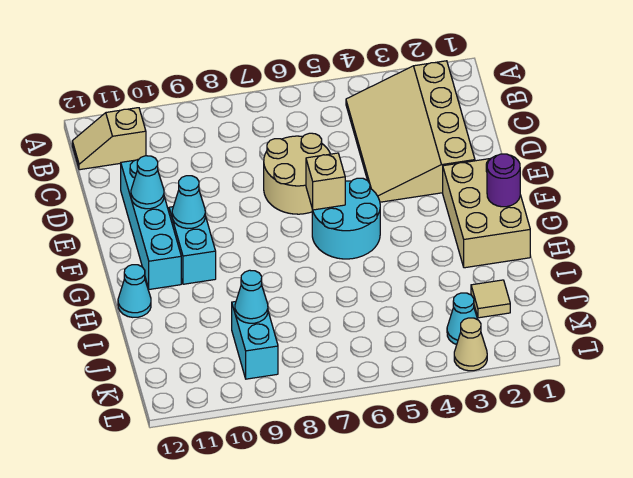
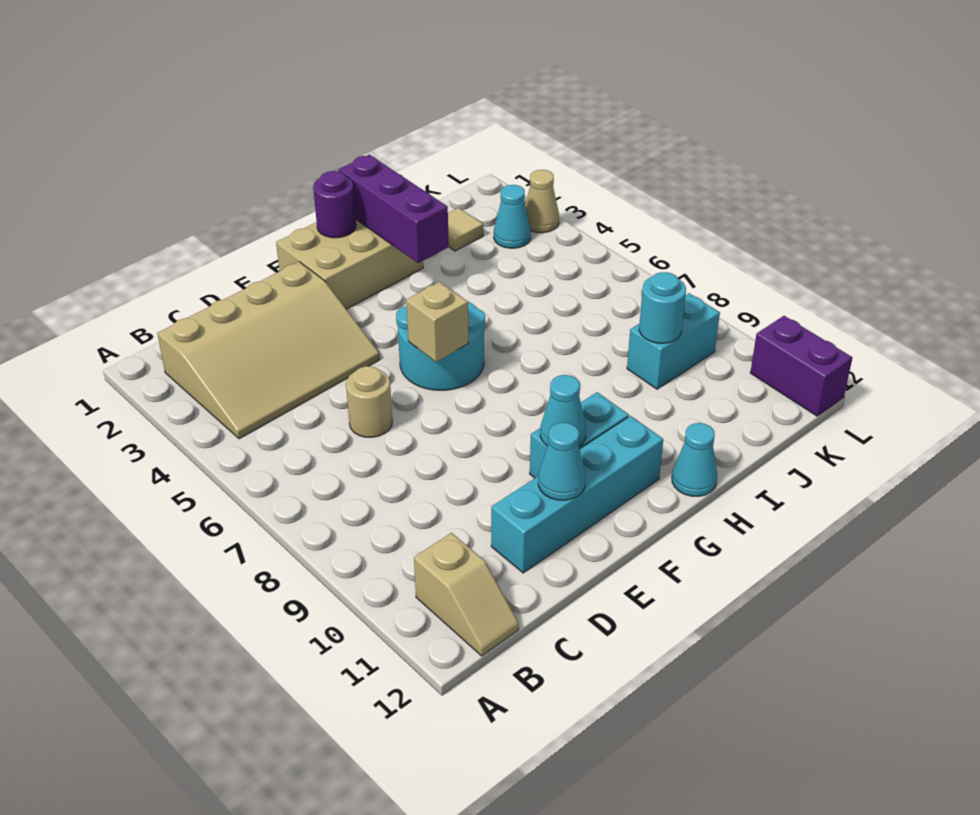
tan round brick D6:E7 level 1 -> tan round brick D6 level 1
none -> purple brick H1:H3 level 2
cyan cone J9 level 2 -> cyan round brick J9 level 2
none -> purple brick L11:L12 level 1

